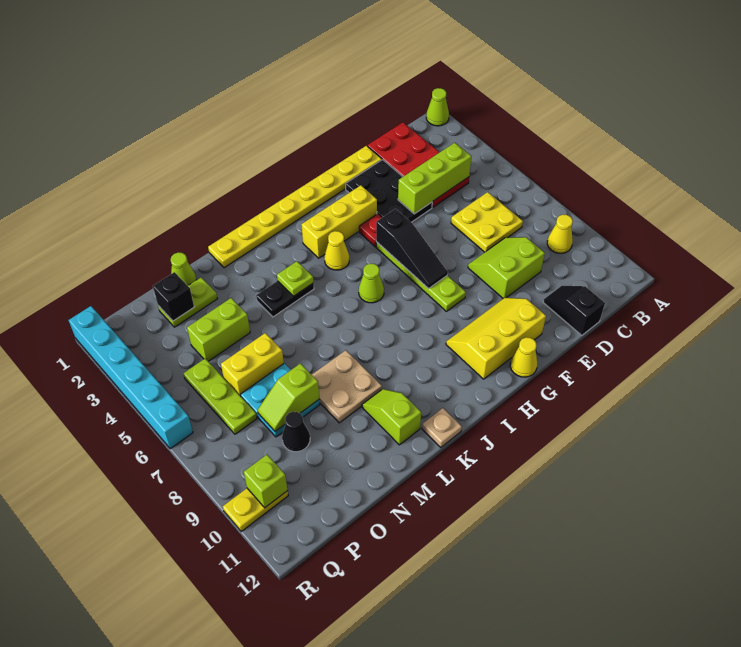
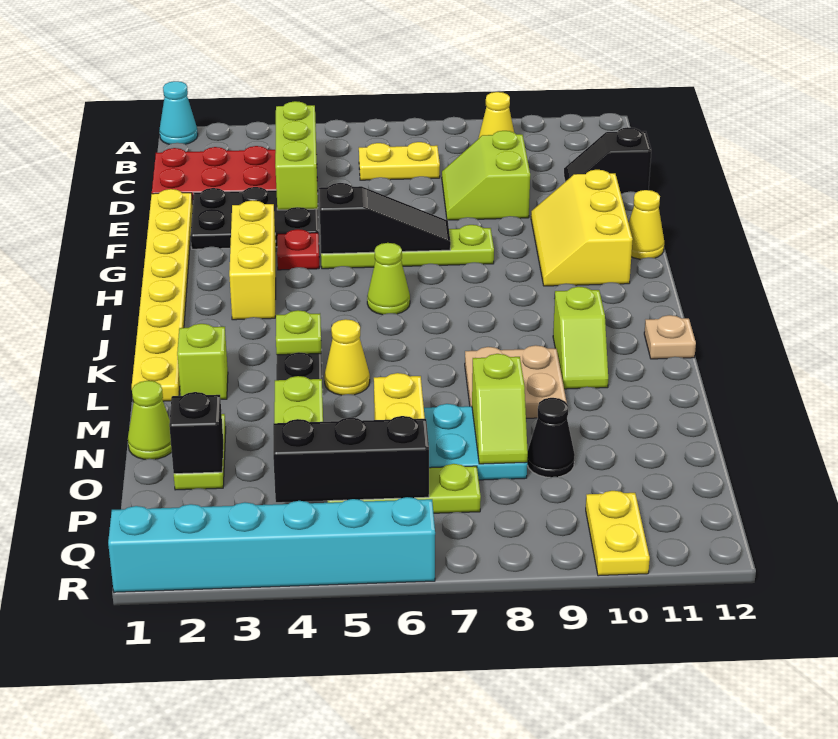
lime cone A1 level 1 -> cyan cone A1 level 1
yellow plate C6:D7 level 1 -> yellow plate C6:C7 level 1
yellow cone I4 level 1 -> yellow cone L5 level 1
lime slope L10:L11 level 1 top 11 -> lime slope K10:L10 level 1 top K
none -> black brick P4:P6 level 2
lime brick Q10 level 2 -> lime brick L2 level 1

